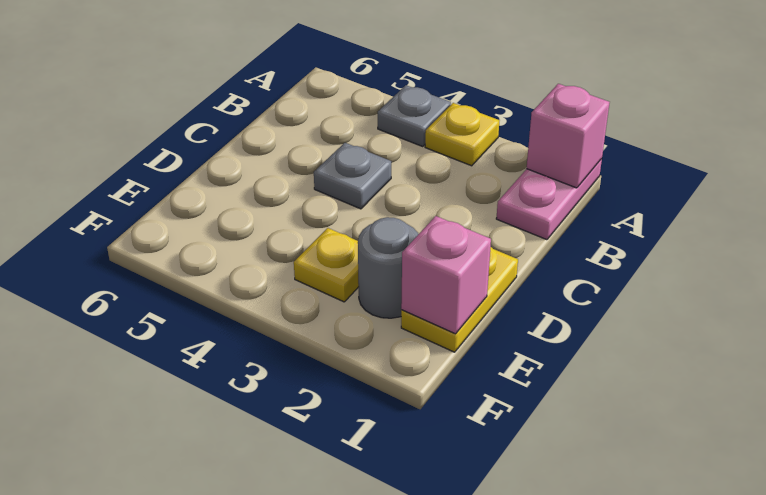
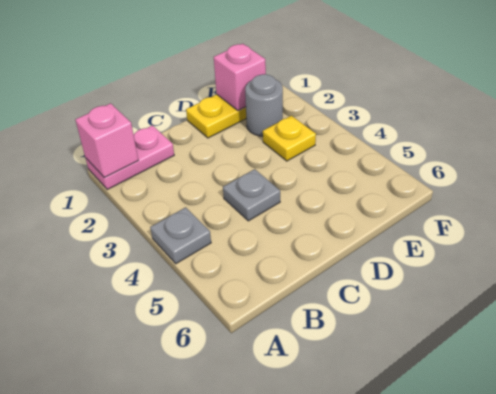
yellow plate A3 level 1 -> none

